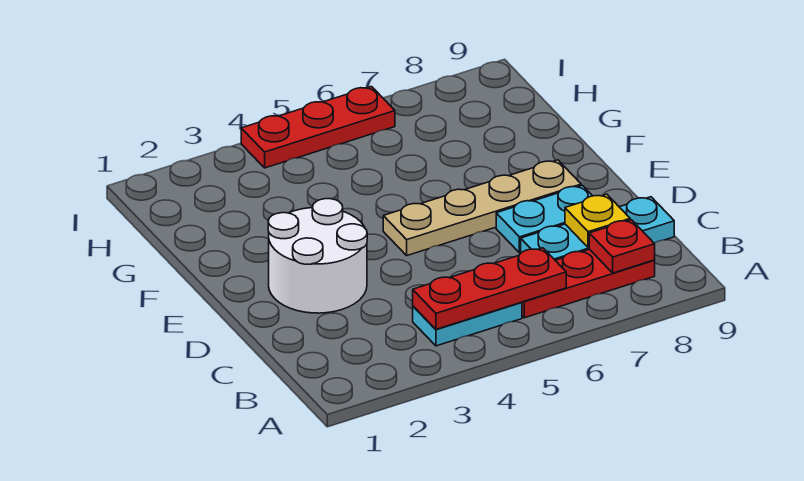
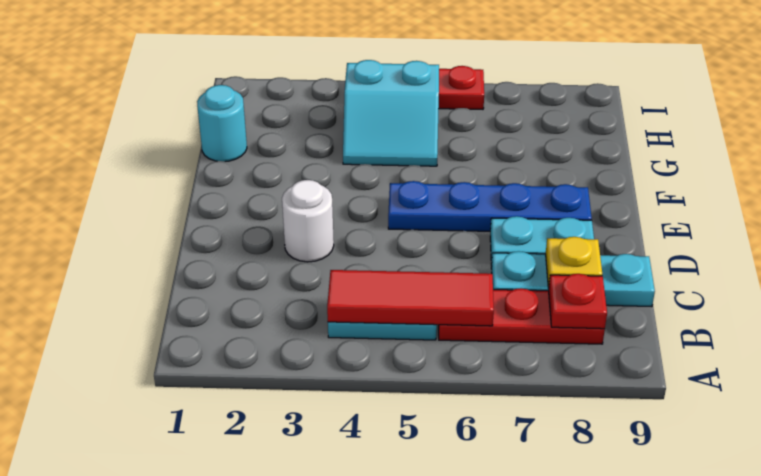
red plate B4:B6 level 2 -> red tile B4:B6 level 2
white round brick D2:E3 level 1 -> white round brick D3 level 1
tan plate E5:E8 level 1 -> blue plate E5:E8 level 1
none -> cyan round brick G1 level 1
none -> cyan slope G4:H5 level 1 top H

